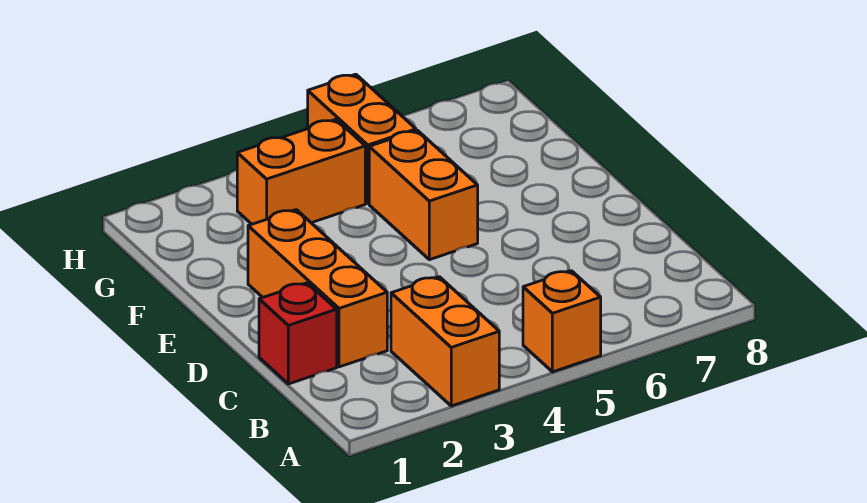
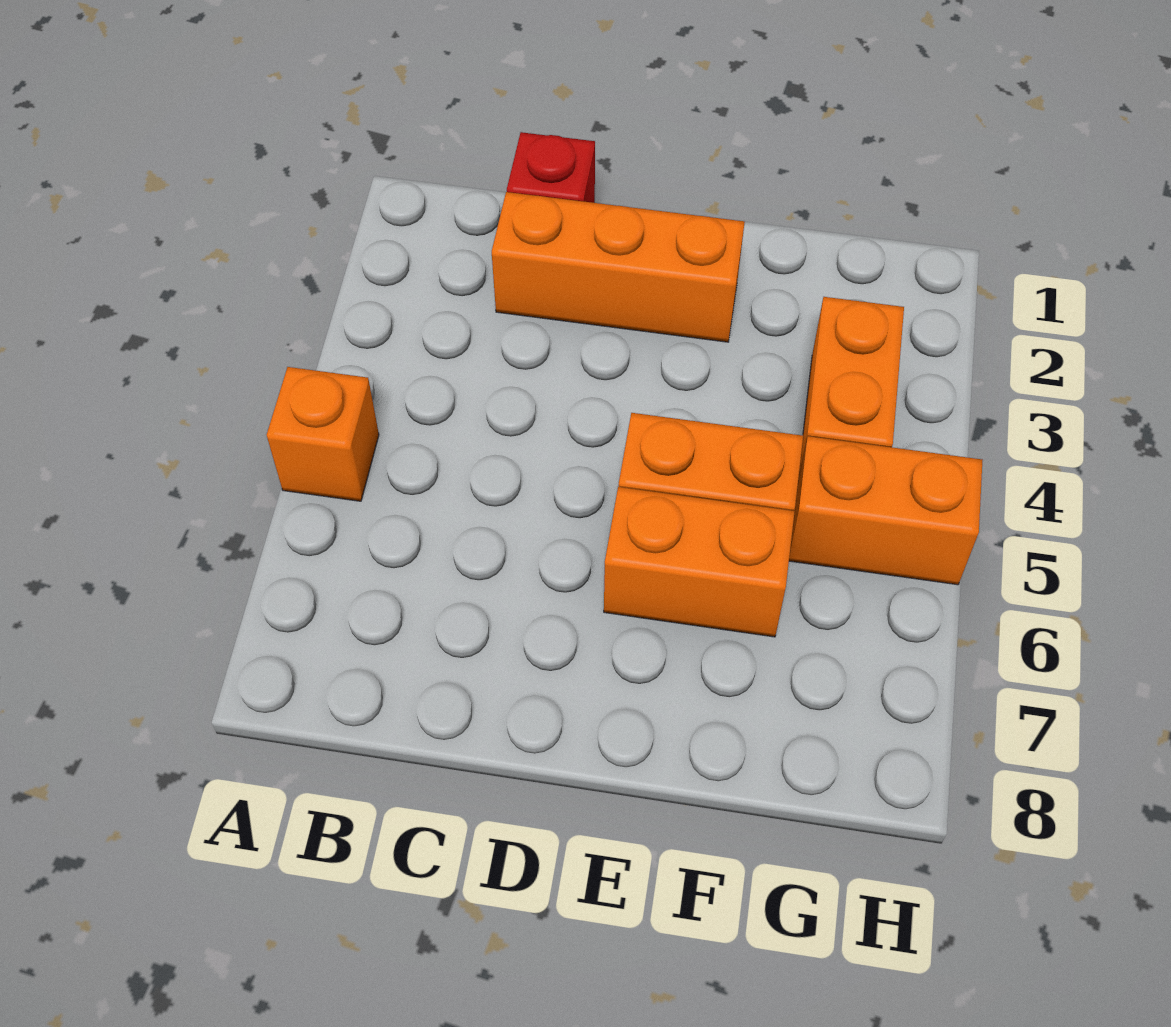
orange brick A3:B3 level 1 -> orange brick E6:F6 level 1

